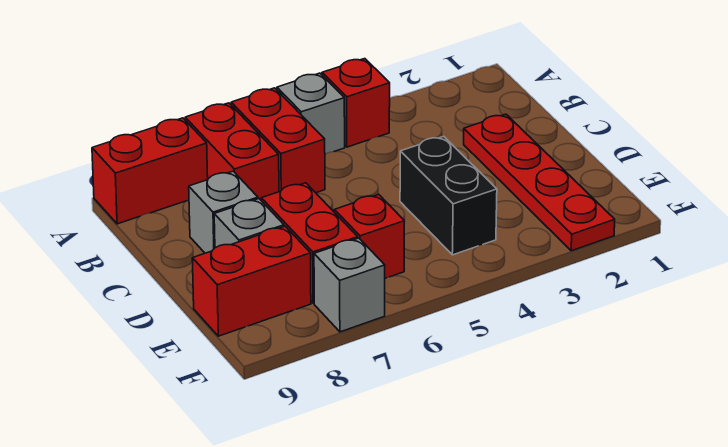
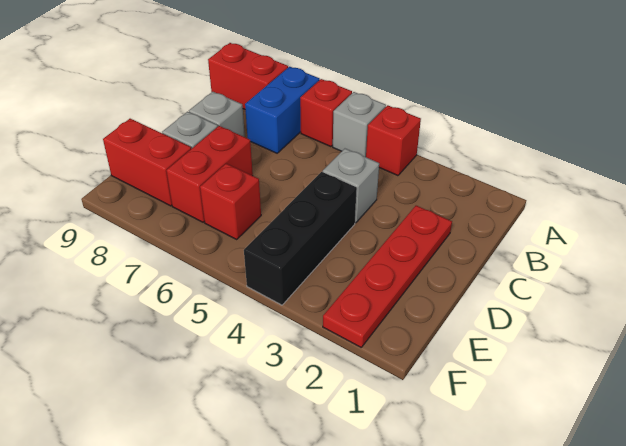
red brick A6:B6 level 1 -> red brick A6 level 1
red brick A7:B7 level 1 -> blue brick A7:B7 level 1
black brick D4:E4 level 1 -> black brick D4:F4 level 1
grey brick F7 level 1 -> grey brick C4 level 1

